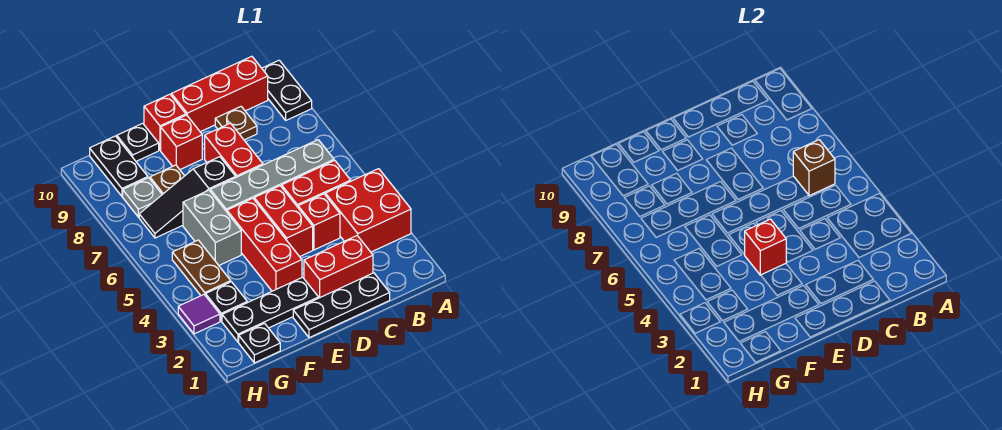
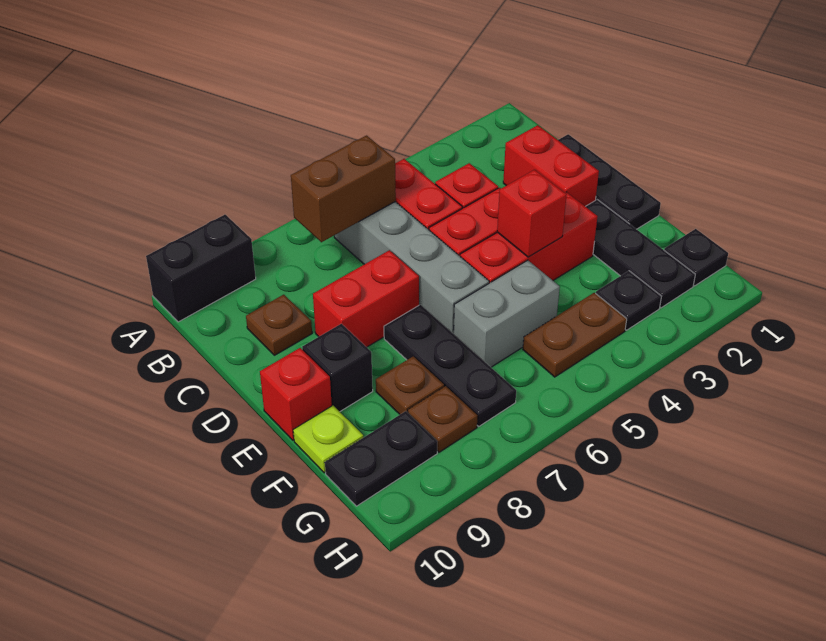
red brick A3:B4 level 1 -> none
black plate A9:A10 level 1 -> black brick A9:A10 level 1
brown brick B6 level 2 -> brown brick B6:B7 level 2
red brick B10:D10 level 1 -> none
black slope E7:G7 level 1 top E -> black plate E7:G7 level 1
red brick E9 level 1 -> black brick E9 level 1
black plate F10 level 1 -> lime plate F10 level 1
grey plate G8 level 1 -> brown plate G8 level 1
purple tile H3 level 1 -> none

